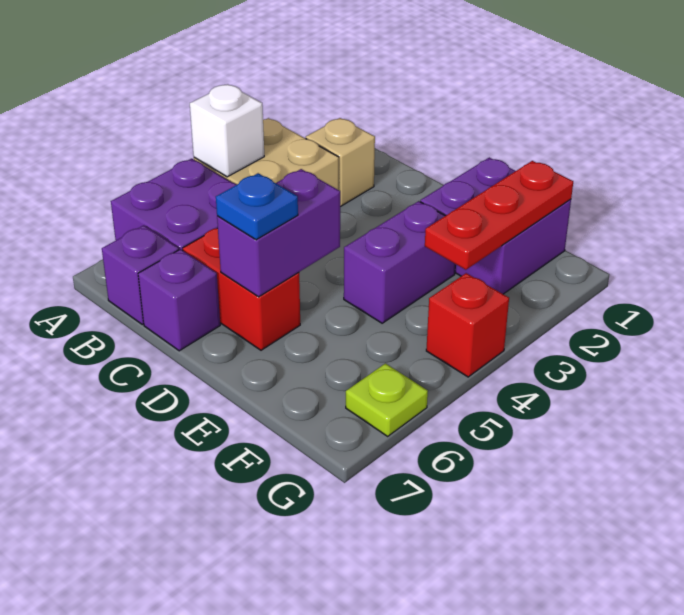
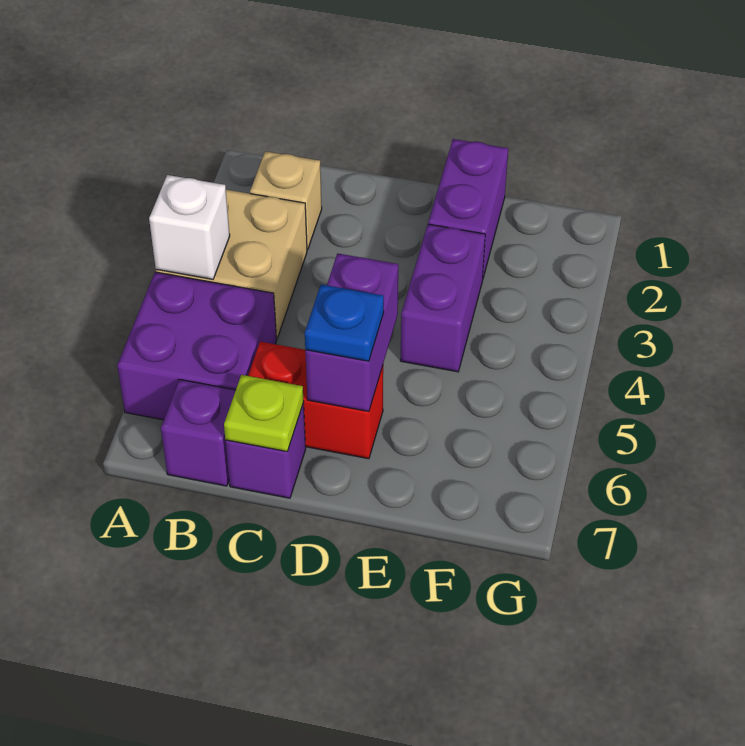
purple brick E1:F2 level 1 -> purple brick E1:E2 level 1
red plate F1:F3 level 2 -> none
red brick G4 level 1 -> none
lime plate G6 level 1 -> lime plate C7 level 2

